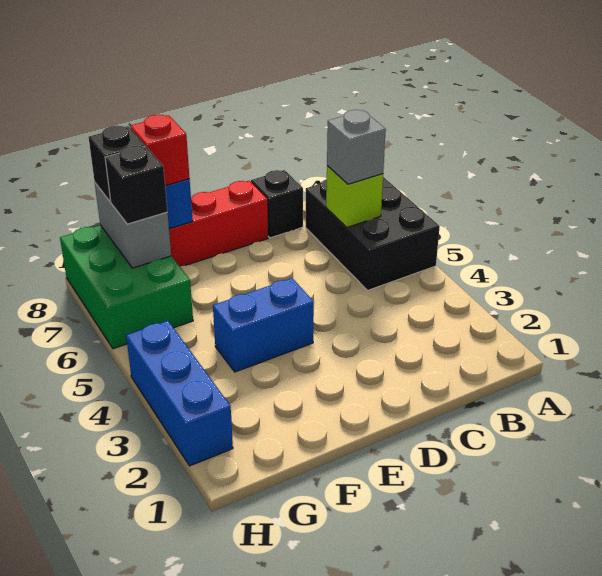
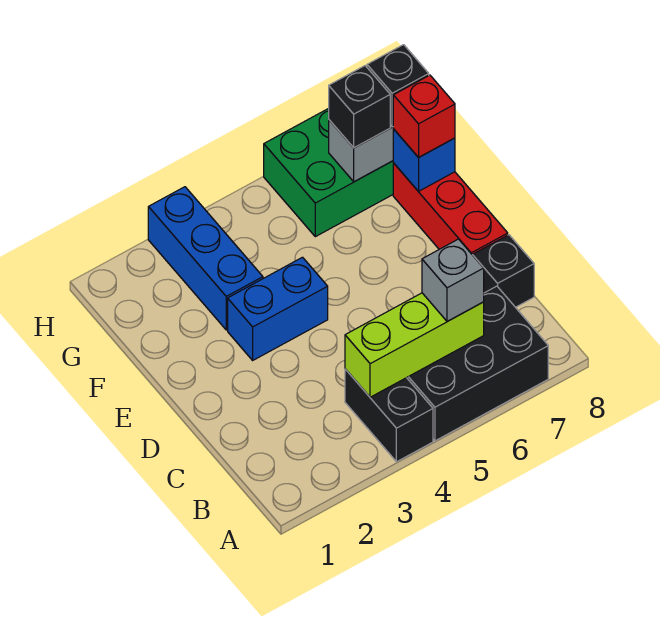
none -> black brick A4:B4 level 1
lime brick B6 level 2 -> lime brick B4:B6 level 2
blue brick E4:F4 level 1 -> blue brick E3:E4 level 1
blue brick H2:H4 level 1 -> blue brick F3:H3 level 1

